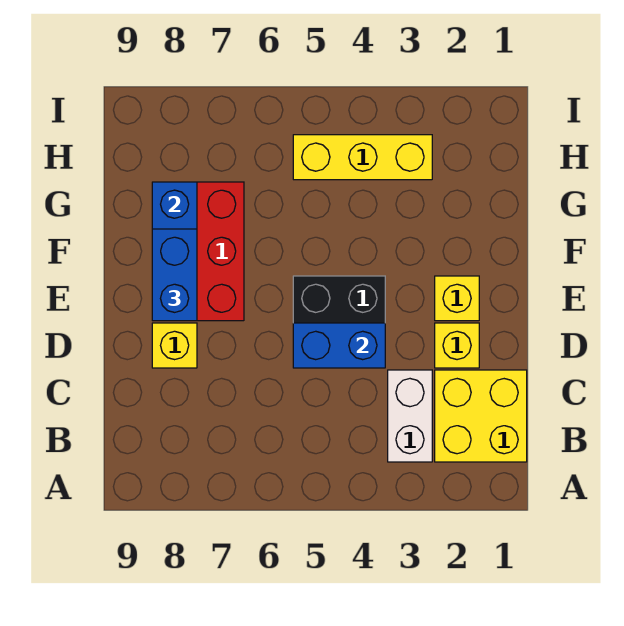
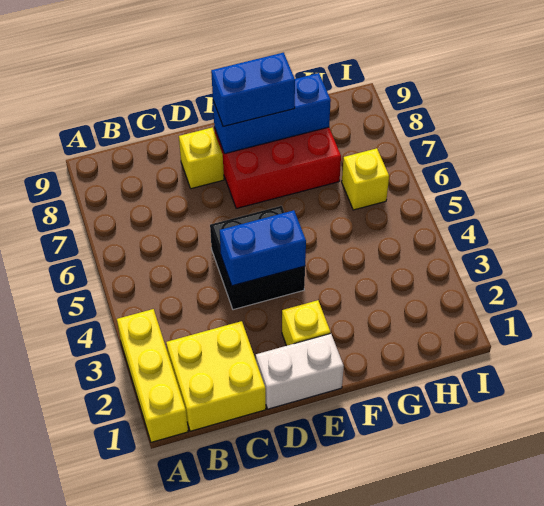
white brick B3:C3 level 1 -> white brick D1:E1 level 1
yellow brick D2 level 1 -> yellow brick H6 level 1
blue brick D4:D5 level 2 -> blue brick D4:E4 level 2
yellow brick H3:H5 level 1 -> yellow brick A1:A3 level 1

